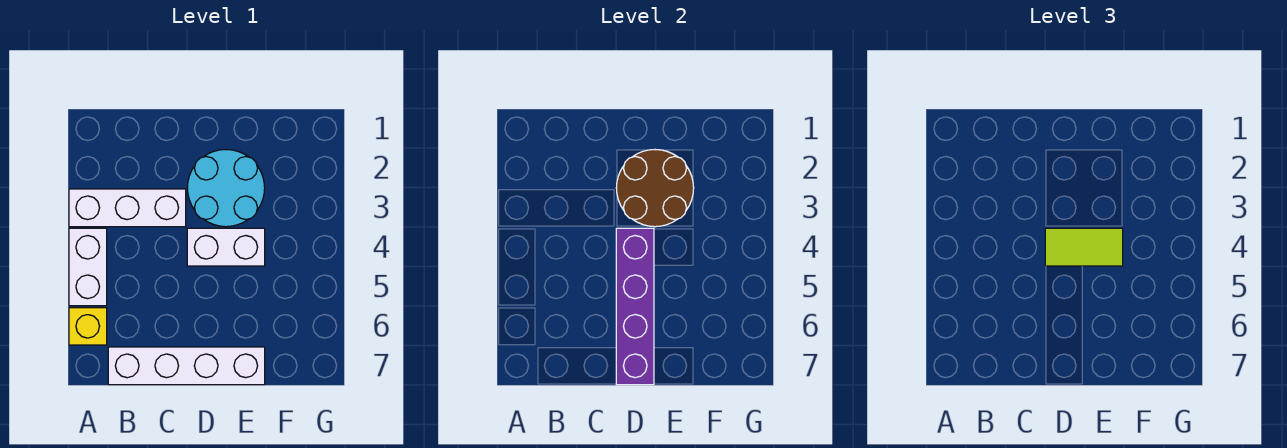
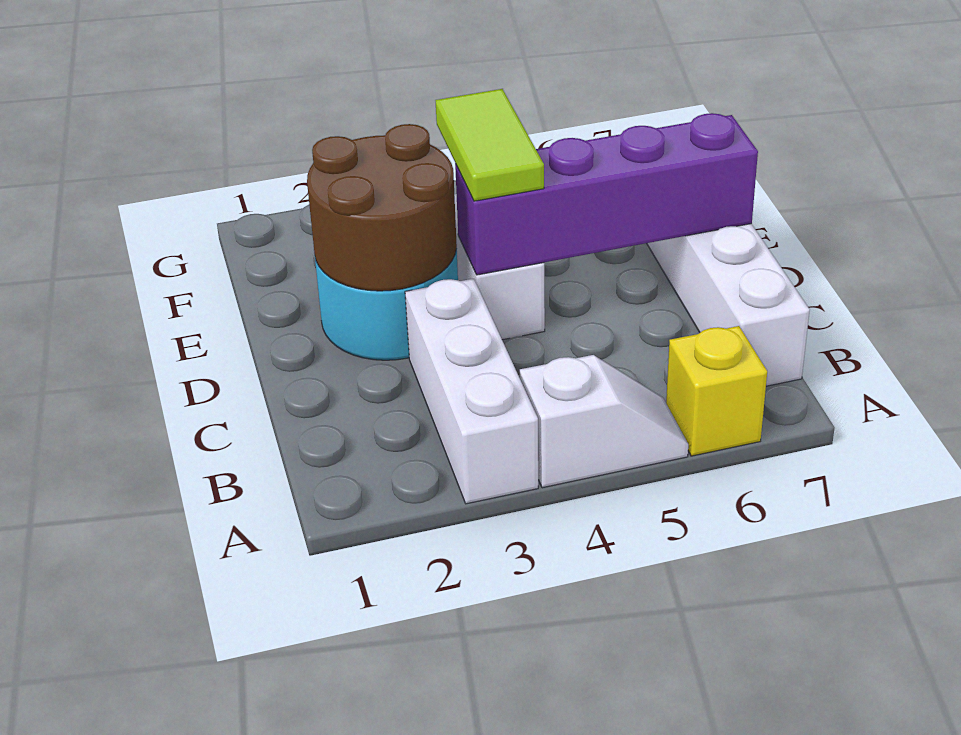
white brick A4:A5 level 1 -> white slope A4:A5 level 1 top 4

